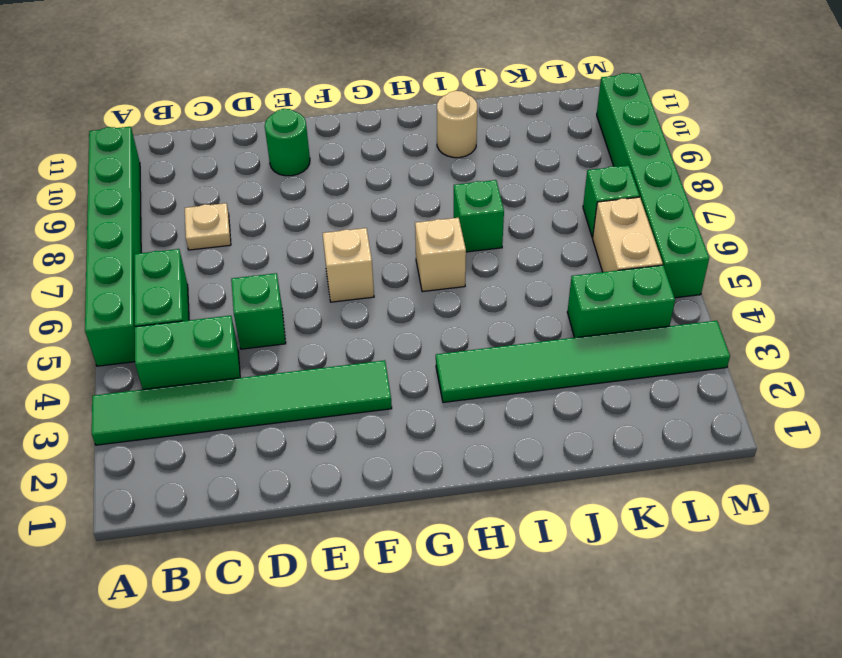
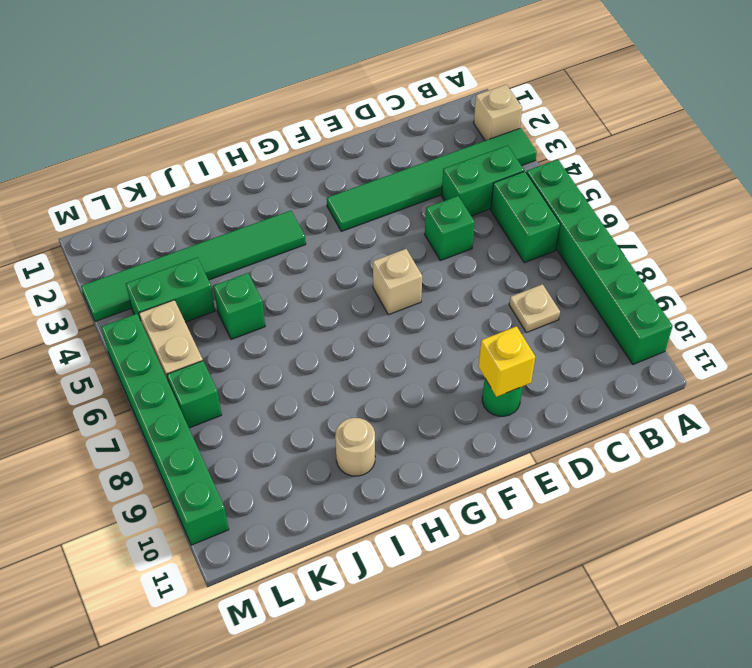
none -> yellow brick E10 level 2
tan brick H6 level 1 -> tan brick A2 level 1
green brick I7 level 1 -> green brick J5 level 1

